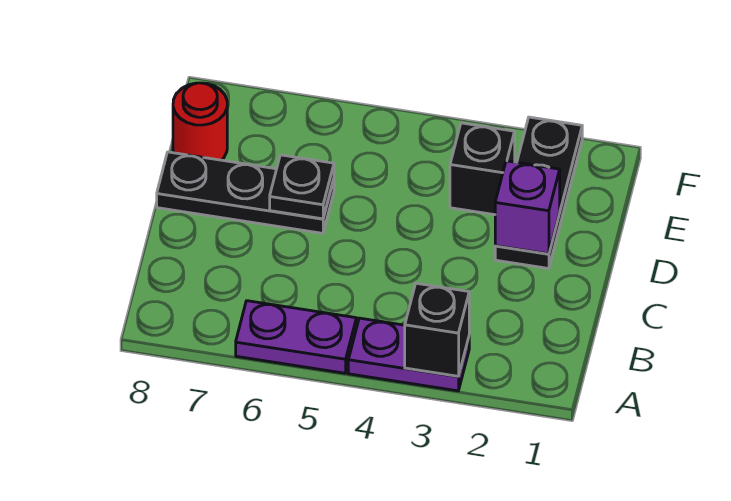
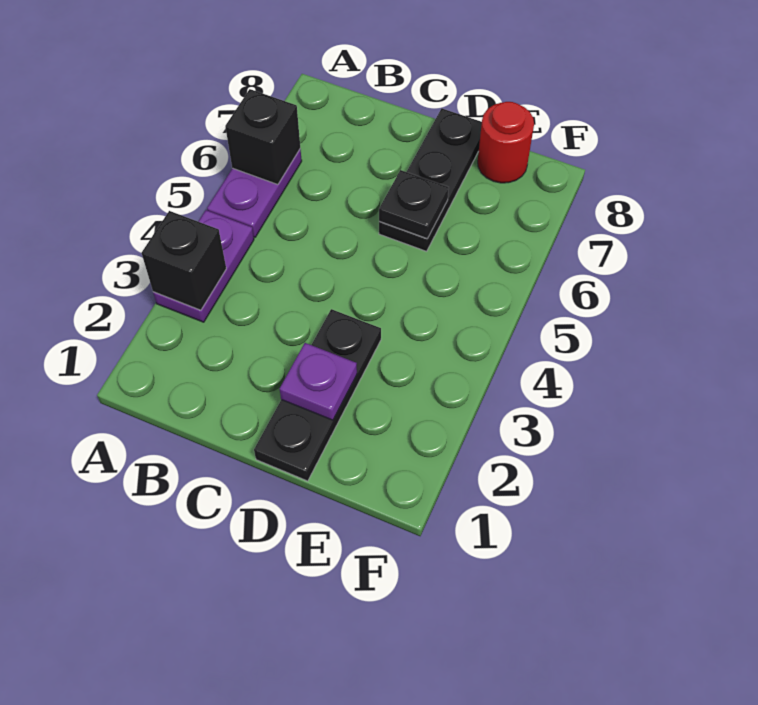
black plate D2:F2 level 1 -> black plate D1:D3 level 1
purple brick D2 level 2 -> purple plate D2 level 2
black brick E3 level 1 -> black brick A6 level 2

